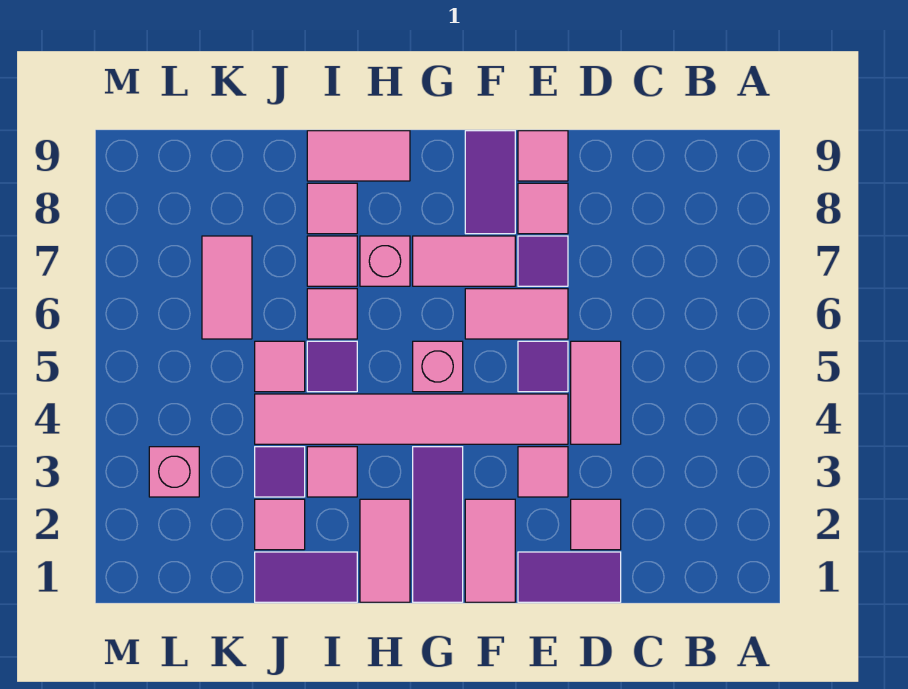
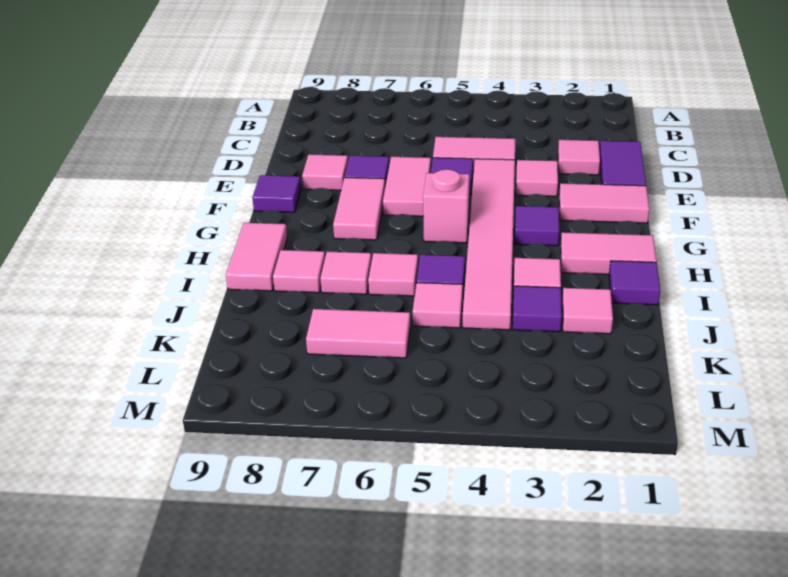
pink tile E9 level 1 -> none
purple tile F8:F9 level 1 -> purple tile F9 level 1
purple tile G1:G3 level 1 -> purple tile G3 level 1
pink brick H7 level 1 -> none
purple tile I1:J1 level 1 -> purple tile I1 level 1
pink brick L3 level 1 -> none

